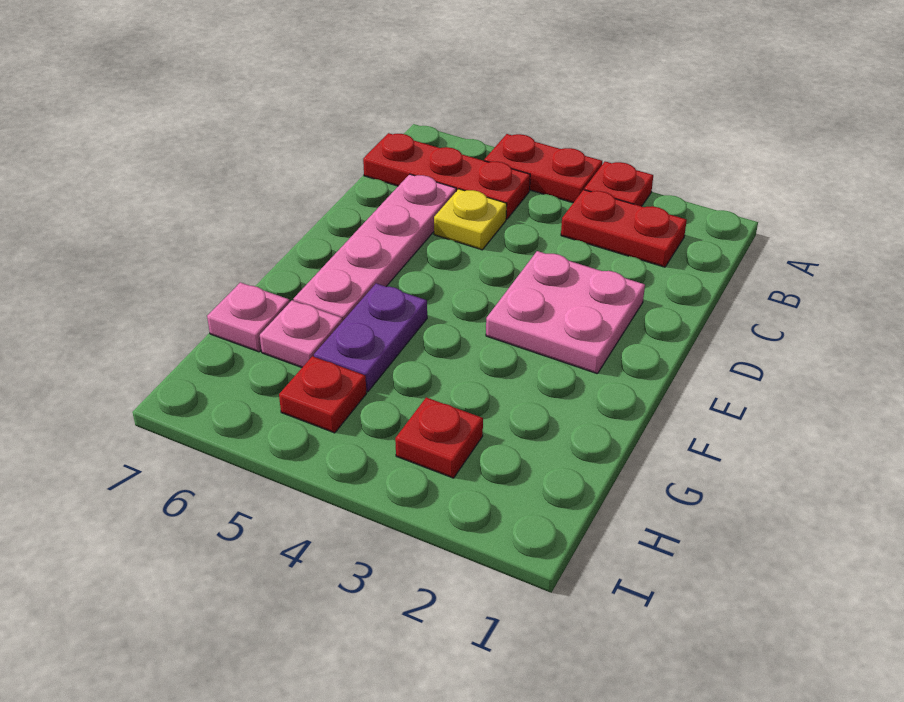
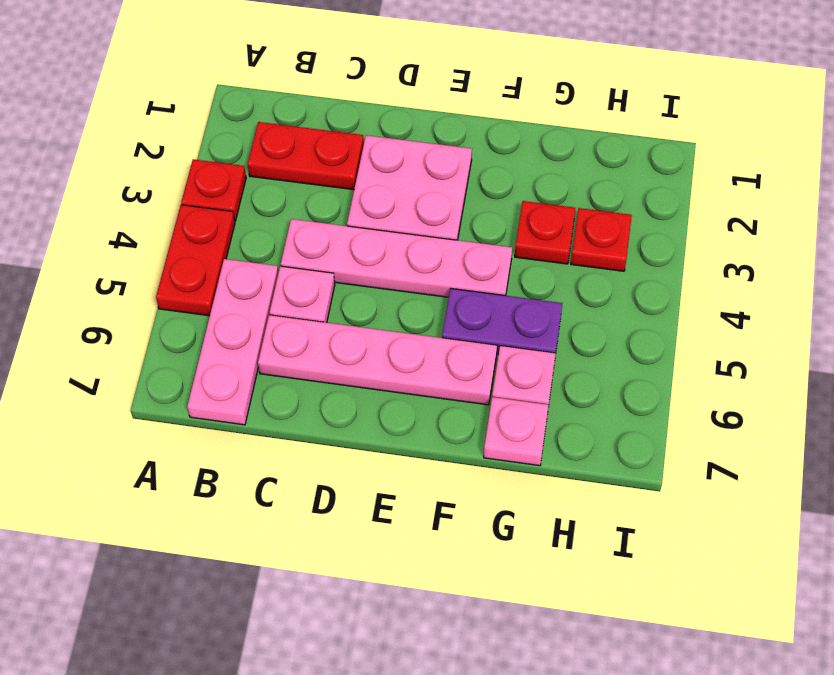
red plate B2:B3 level 1 -> red plate B2:C2 level 1
red plate B5:B7 level 1 -> pink plate B5:B7 level 1
none -> pink plate C4:F4 level 1
yellow plate C5 level 1 -> pink plate C5 level 1
red plate H5 level 1 -> red plate G3 level 1

